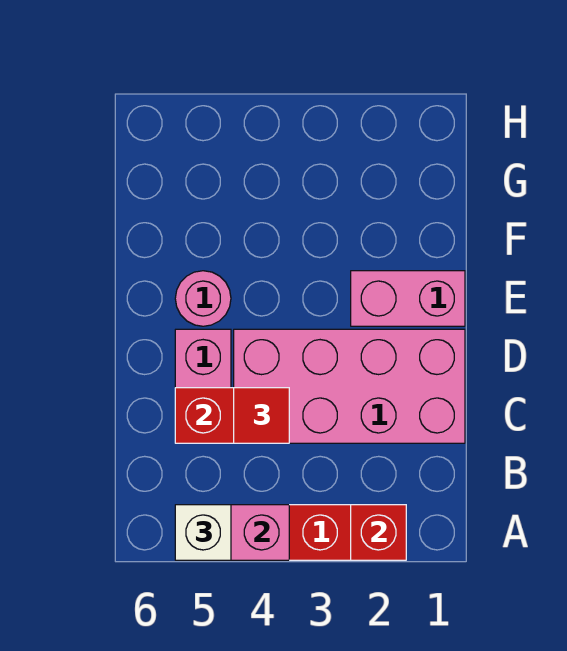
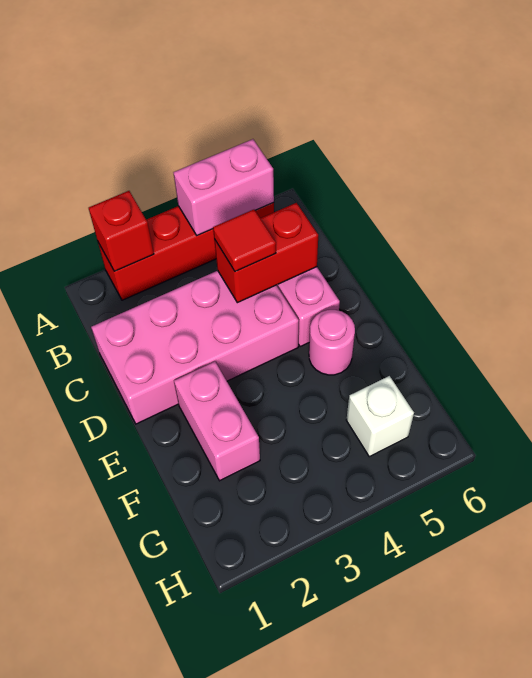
white brick A5 level 3 -> white brick G5 level 1
pink brick E1:E2 level 1 -> pink brick E2:F2 level 1

